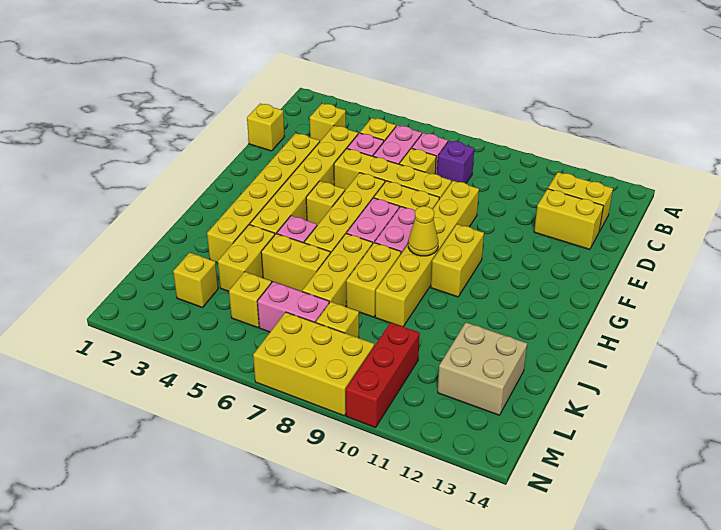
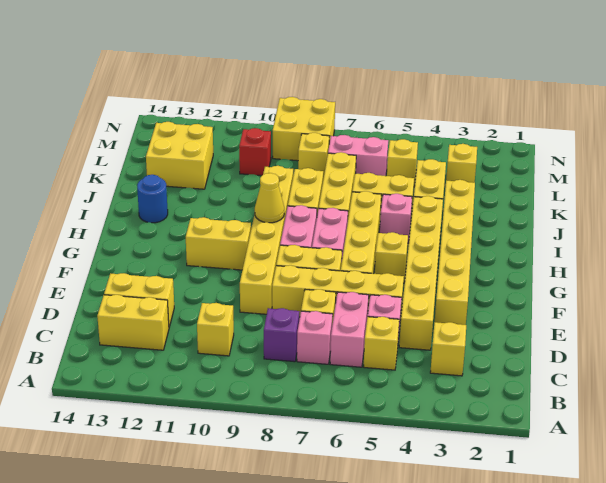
yellow brick D1 level 1 -> yellow brick C10 level 1
yellow brick G10:H10 level 1 -> yellow brick G10:G11 level 1
none -> blue round brick I13 level 1
tan brick K12:L13 level 1 -> yellow brick K12:L13 level 1
red brick L10:N10 level 1 -> red brick L10 level 1
yellow brick M7:N9 level 1 -> yellow brick M8:N9 level 1

